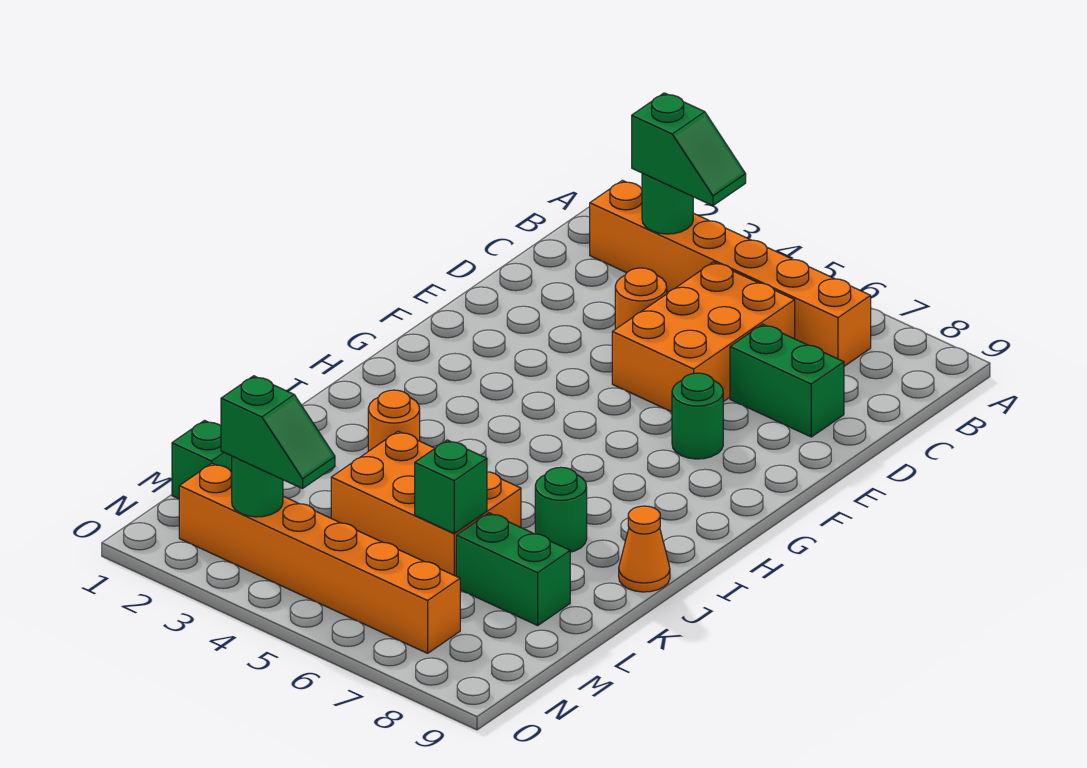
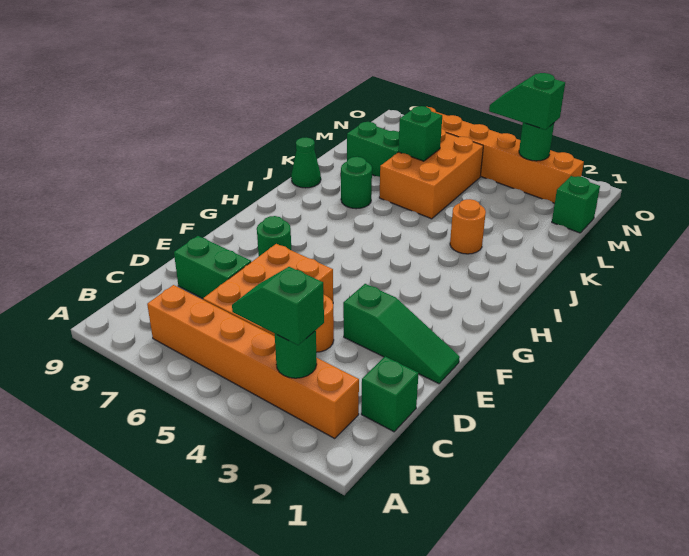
none -> green brick C1 level 1
none -> green slope E1:E3 level 1 top 3
orange cone J9 level 1 -> green cone J9 level 1
orange brick K4:L6 level 1 -> orange brick K5:M6 level 1

